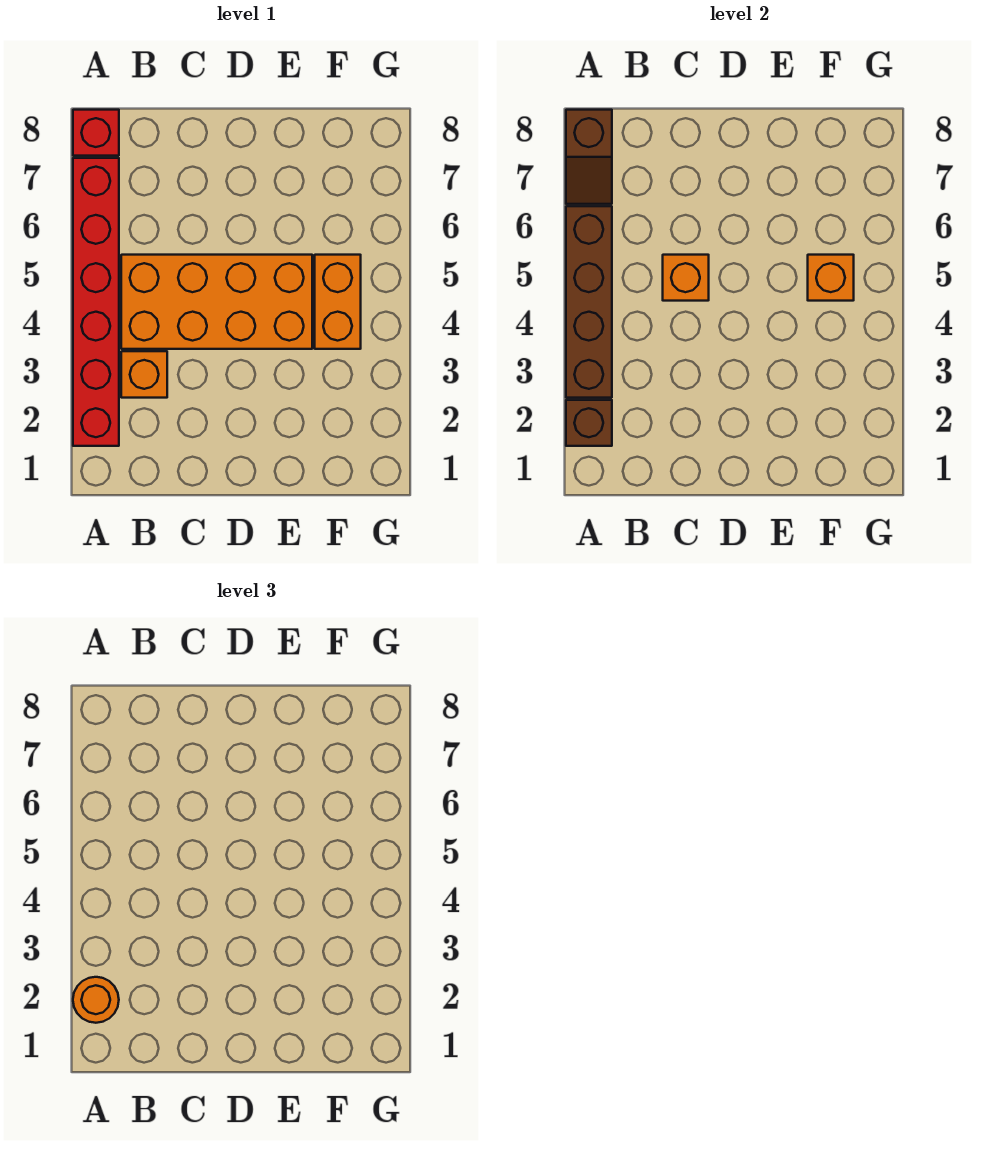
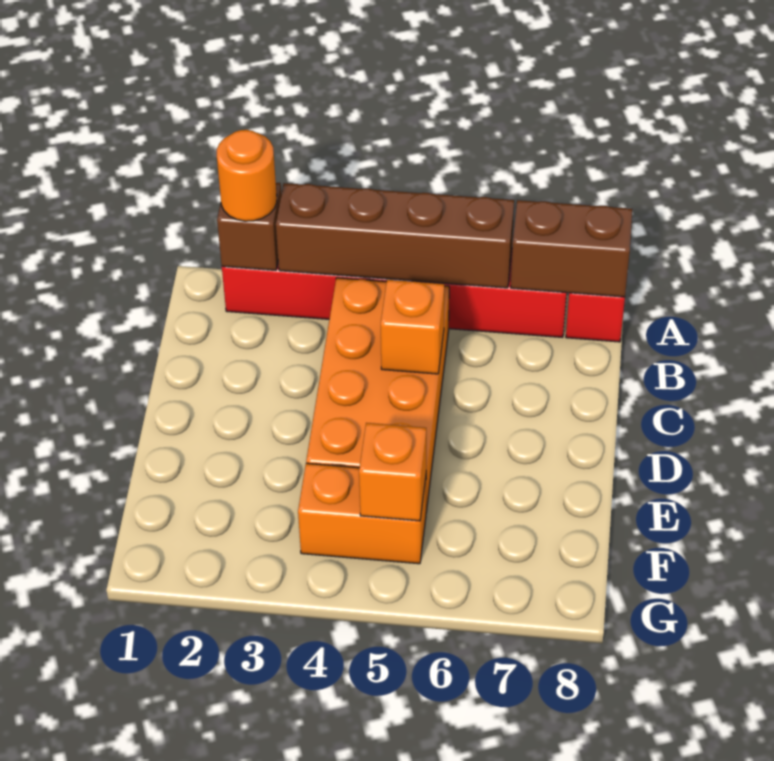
brown slope A7:A8 level 2 top 8 -> brown brick A7:A8 level 2
orange brick B3 level 1 -> none

